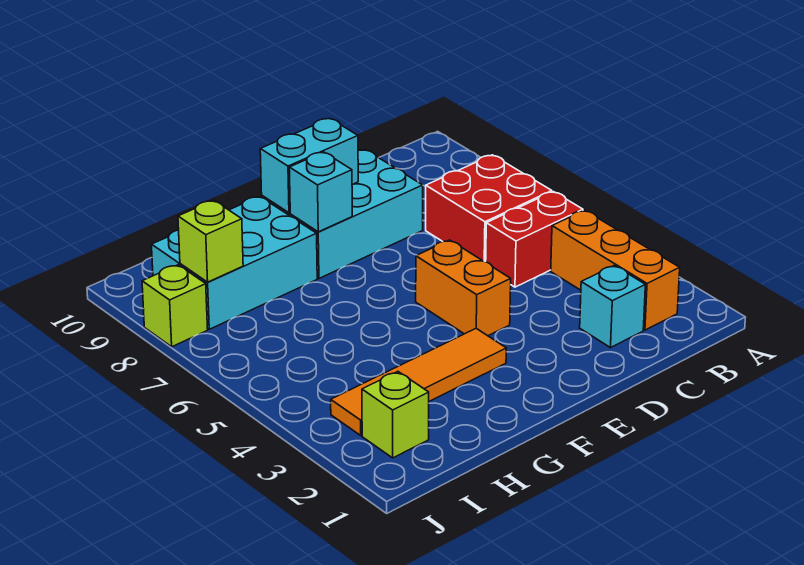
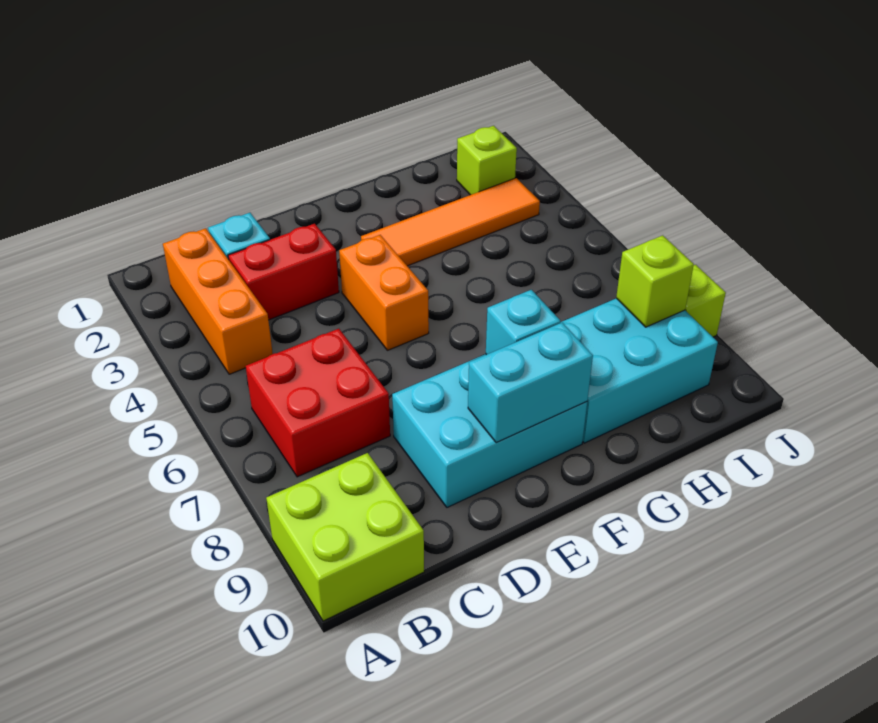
none -> lime brick A9:B10 level 1
red brick B5:C5 level 1 -> red brick C3:D3 level 1

